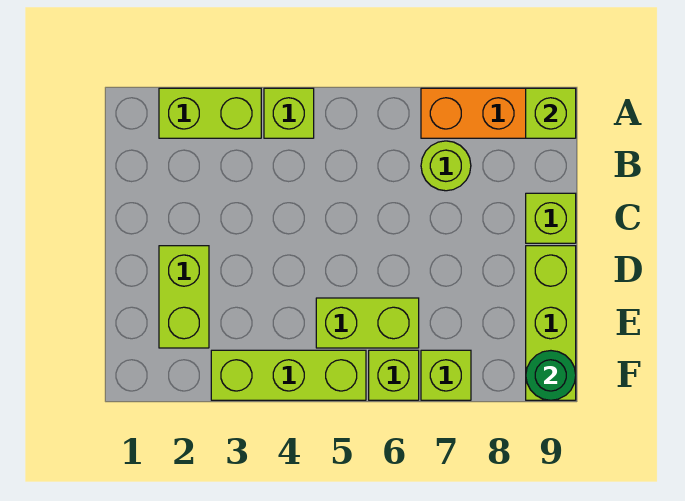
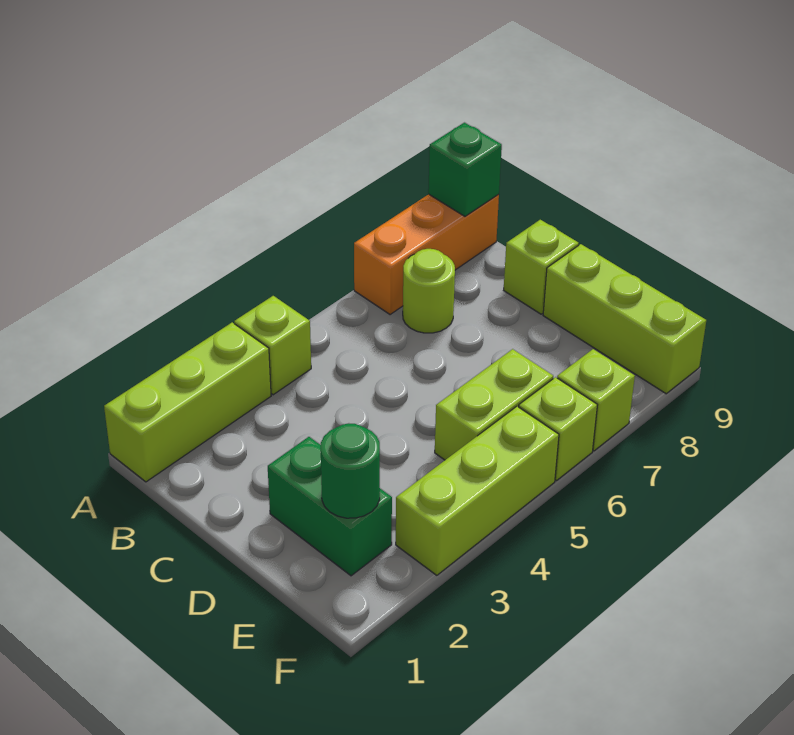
lime brick A2:A3 level 1 -> lime brick A1:A3 level 1
lime brick A9 level 2 -> green brick A9 level 2
lime brick D2:E2 level 1 -> green brick D2:E2 level 1
green round brick F9 level 2 -> green round brick E2 level 2

